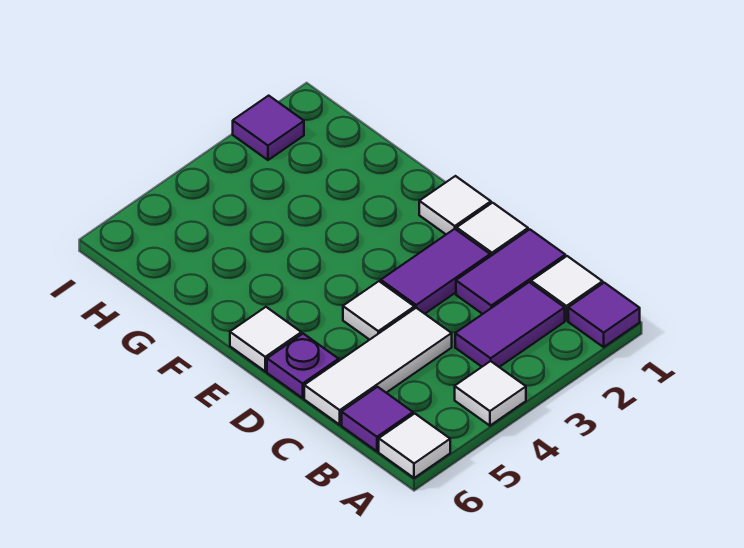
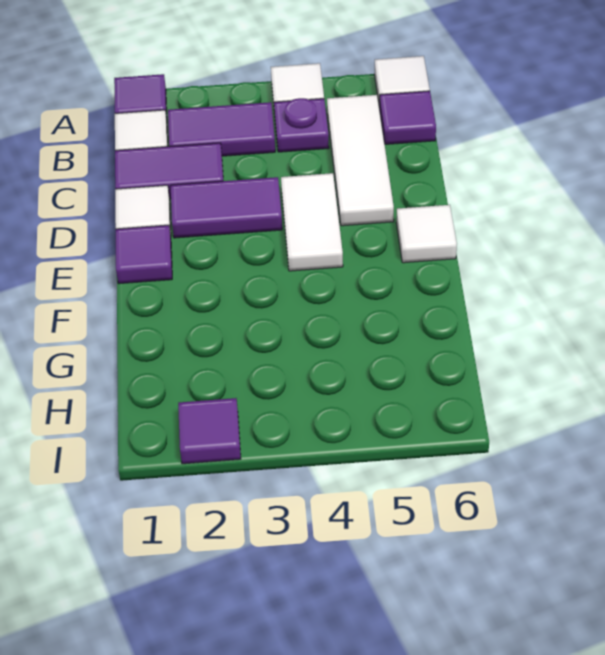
white tile C4:C6 level 1 -> white tile B5:D5 level 1
white tile D4 level 1 -> white tile D4:E4 level 1
purple plate D6 level 1 -> purple plate B4 level 1
white tile E1 level 1 -> purple tile E1 level 1

